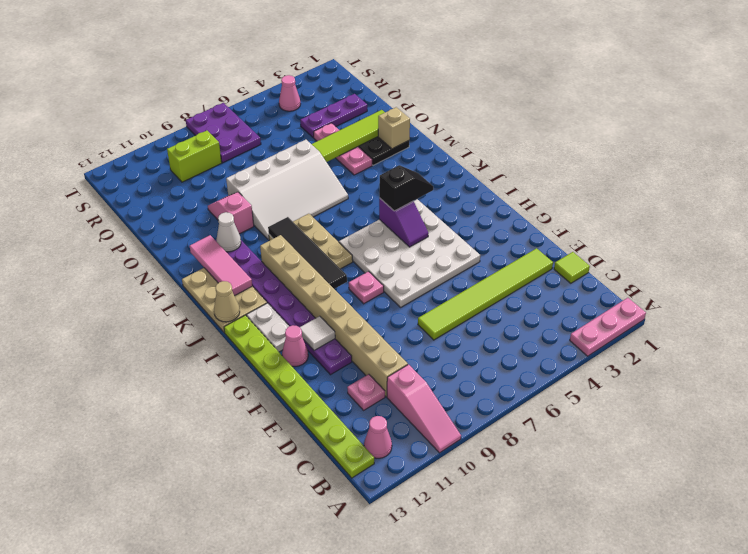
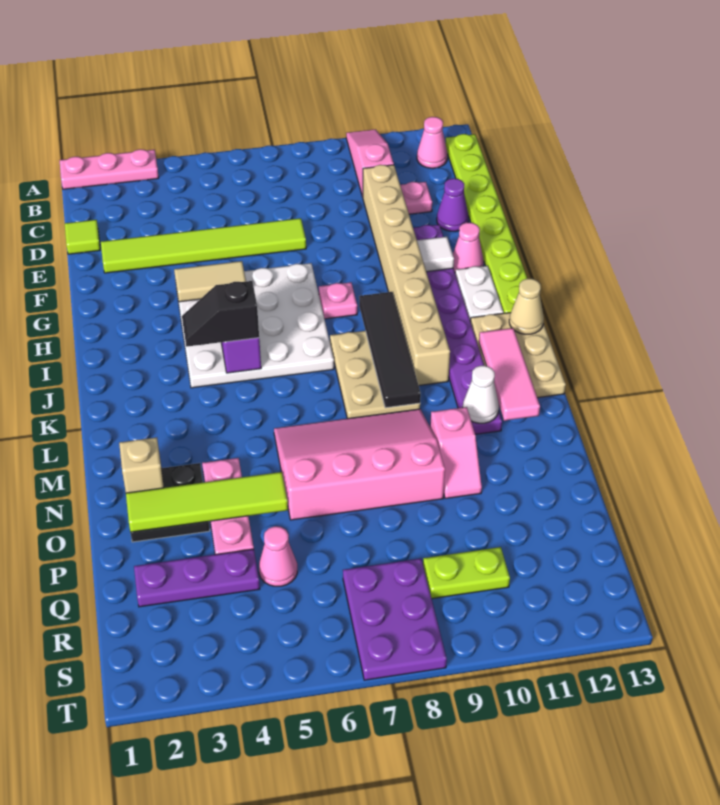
none -> purple cone E12 level 1
none -> tan tile G4:G5 level 2
white slope M6:O9 level 1 top O -> pink slope M6:O9 level 1 top O
lime brick R9:R10 level 1 -> lime plate R9:R10 level 1
pink cone S4 level 1 -> pink cone Q5 level 1

